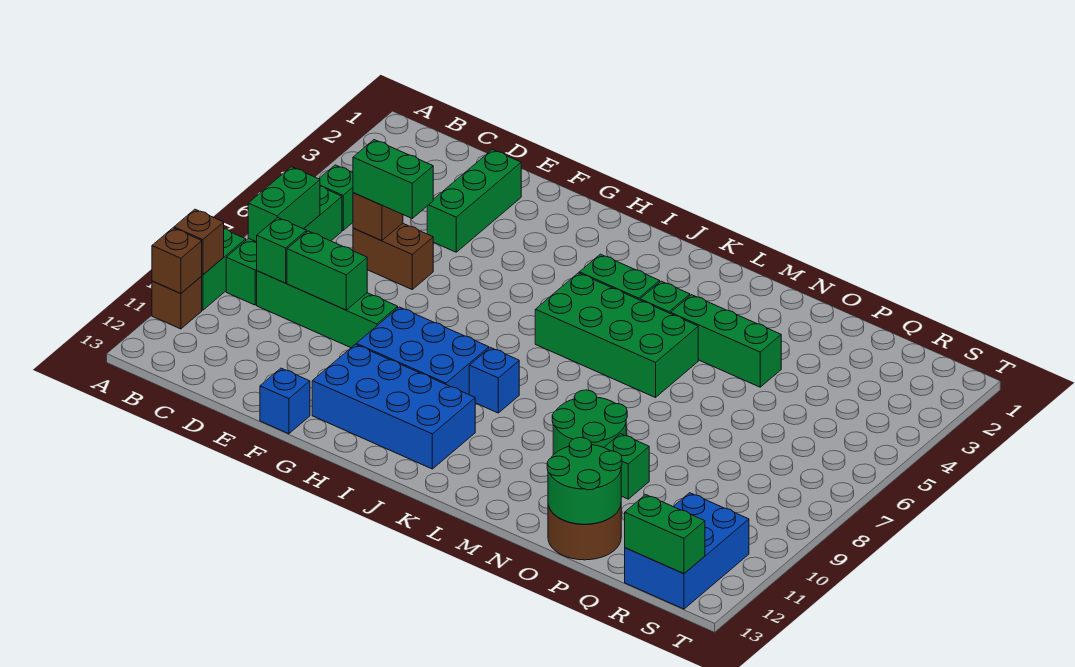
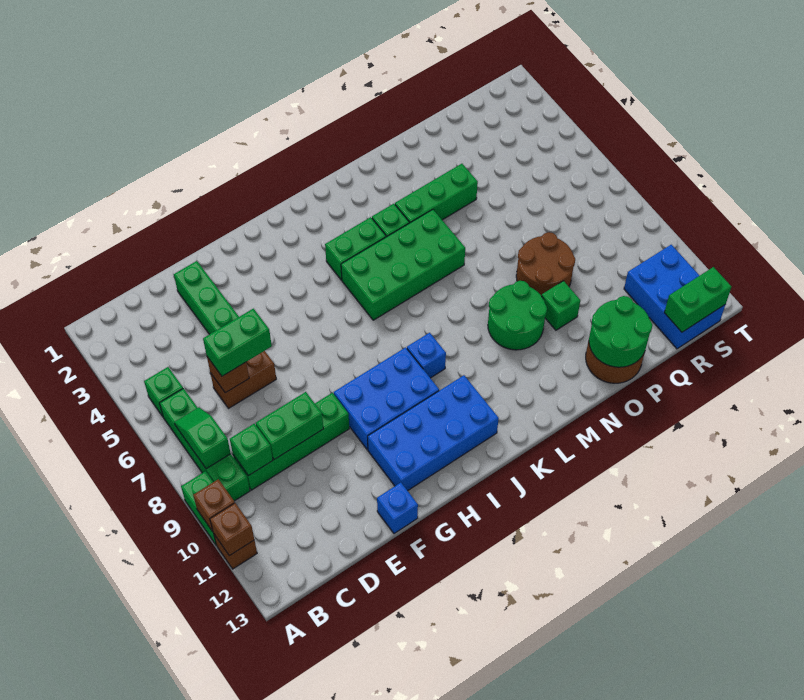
green brick B7:B8 level 2 -> green slope B7:B8 level 2 top 8
none -> brown round brick O8:P9 level 1

